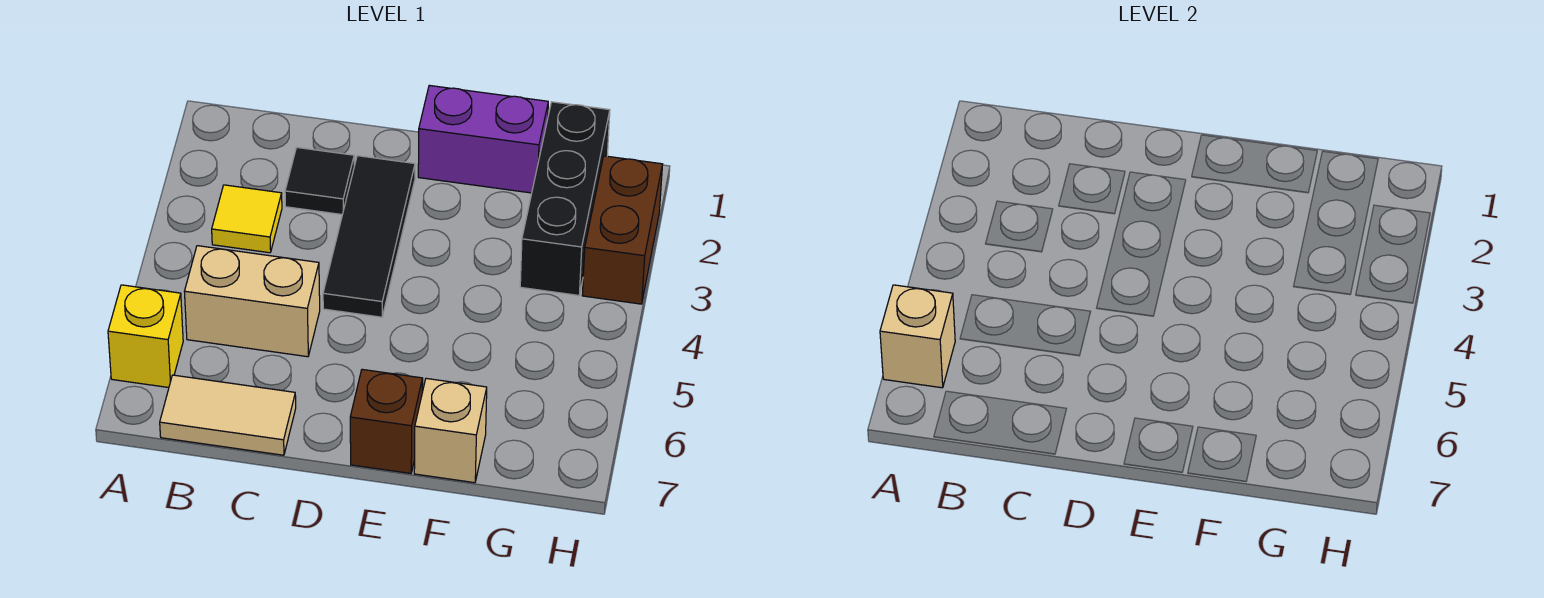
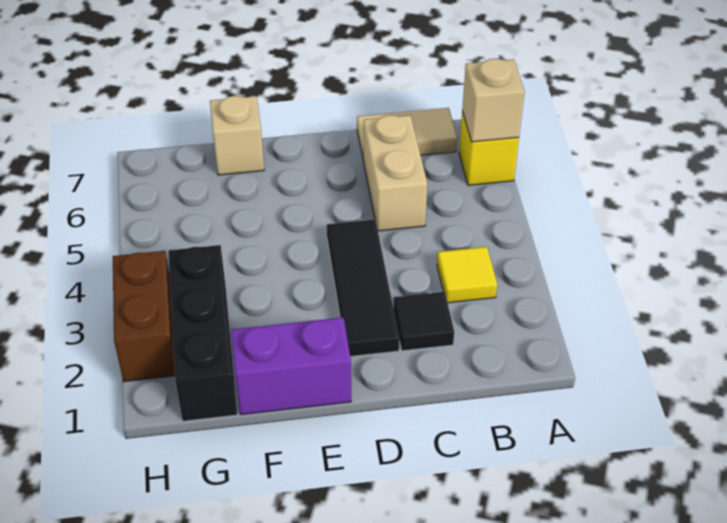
tan brick B5:C5 level 1 -> tan brick C5:C6 level 1
brown brick E7 level 1 -> none

